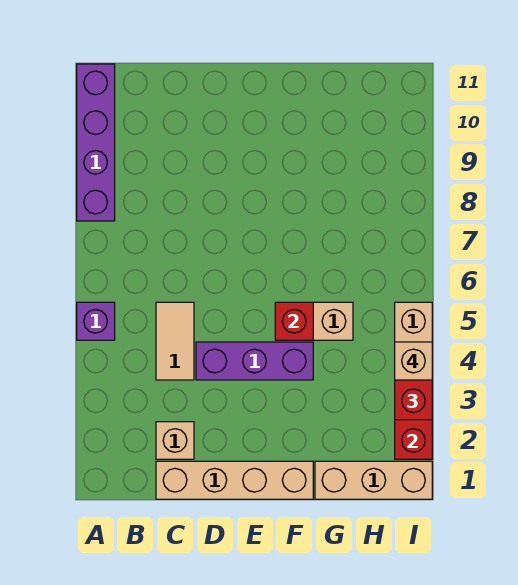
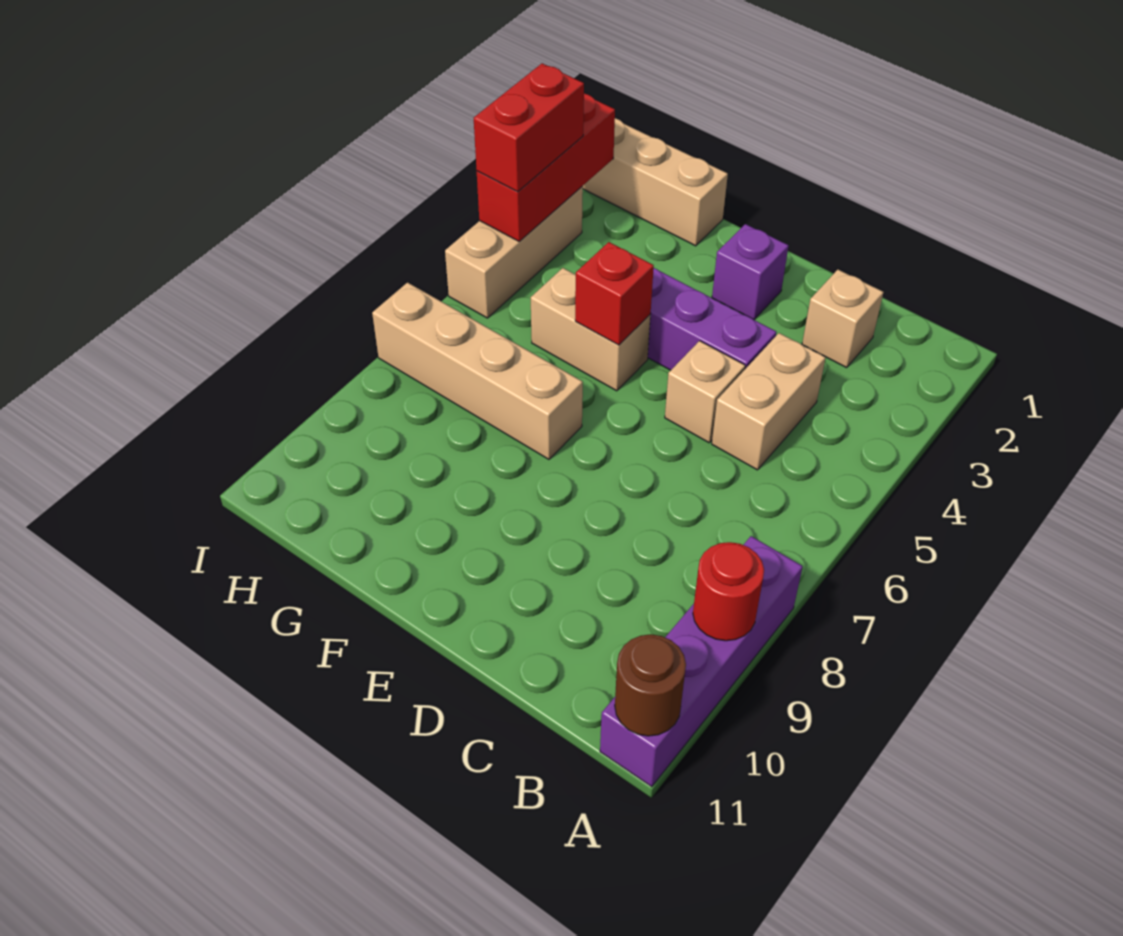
purple brick A5 level 1 -> purple brick E2 level 1
none -> red round brick A9 level 2
none -> brown round brick A11 level 2
tan brick C1:F1 level 1 -> tan brick F7:I7 level 1
tan tile C4:C5 level 1 -> tan brick C4:C5 level 1
tan brick I4 level 4 -> tan brick D5 level 1

